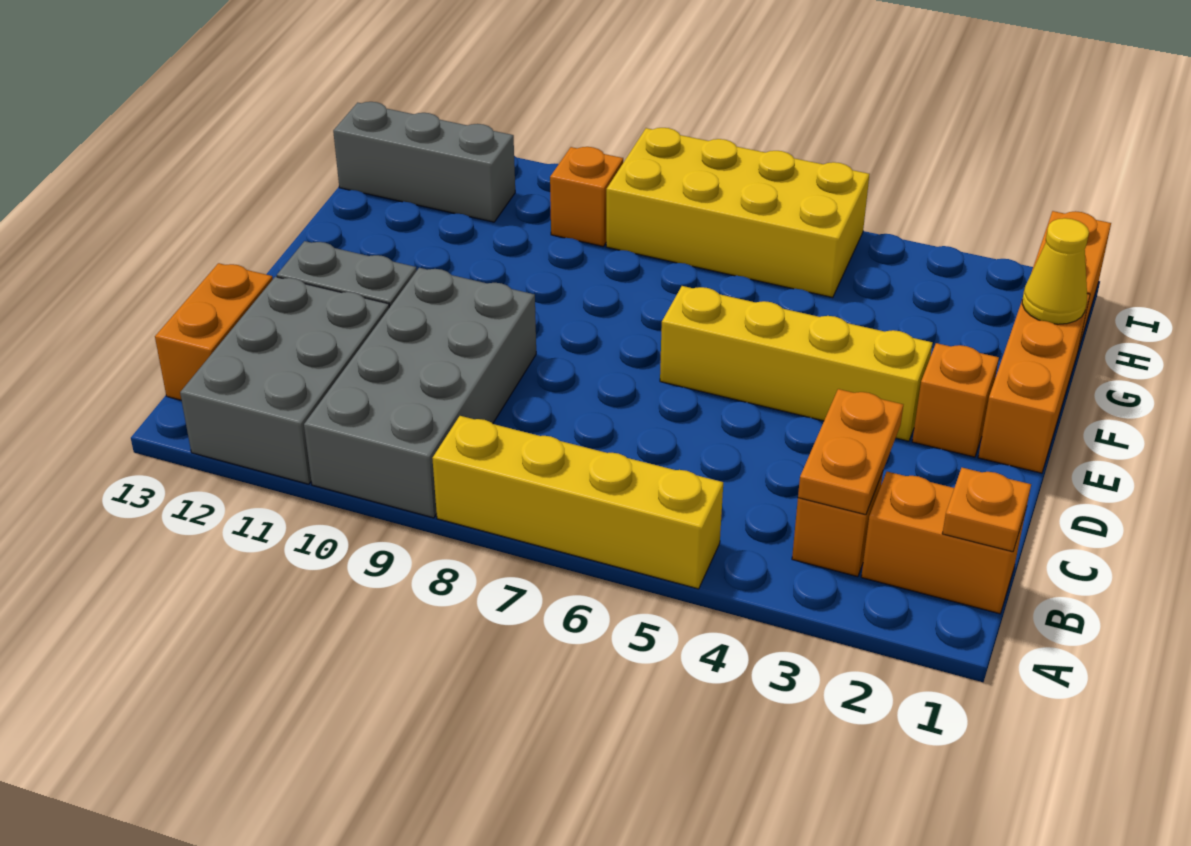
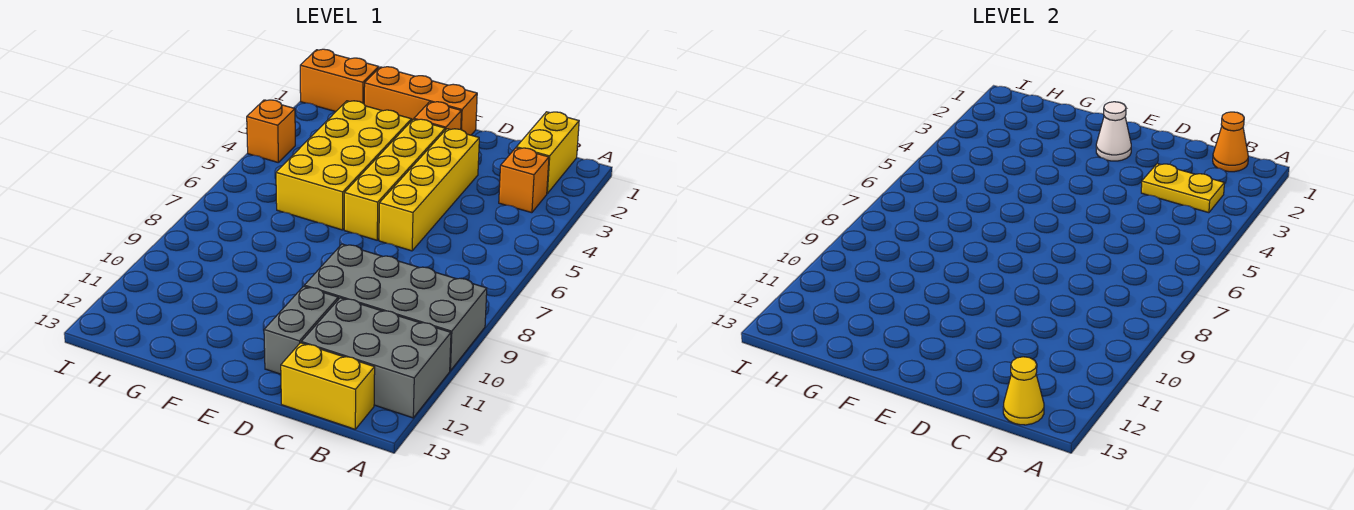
yellow brick A5:A8 level 1 -> yellow brick D3:D6 level 1
orange brick B1:B2 level 1 -> yellow brick B1:B2 level 1
orange plate B1 level 2 -> orange cone B1 level 2
orange plate B3:C3 level 2 -> yellow plate B3:C3 level 2
orange brick B13:C13 level 1 -> yellow brick B13:C13 level 1
none -> white cone E2 level 2
yellow cone G1 level 2 -> yellow cone B13 level 2
yellow brick H5:I8 level 1 -> yellow brick F3:G6 level 1
orange brick H9 level 1 -> orange brick I4 level 1
grey brick H11:H13 level 1 -> none

